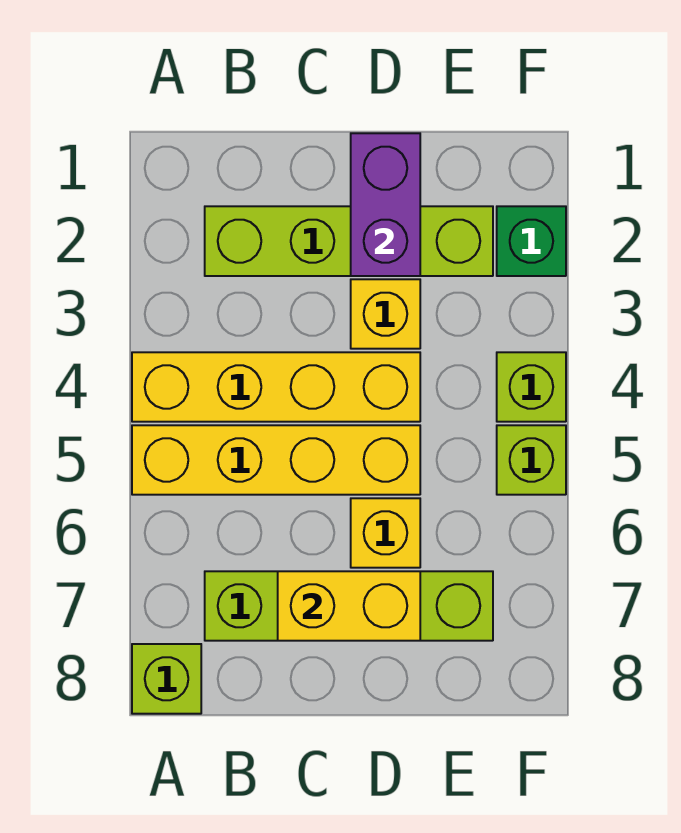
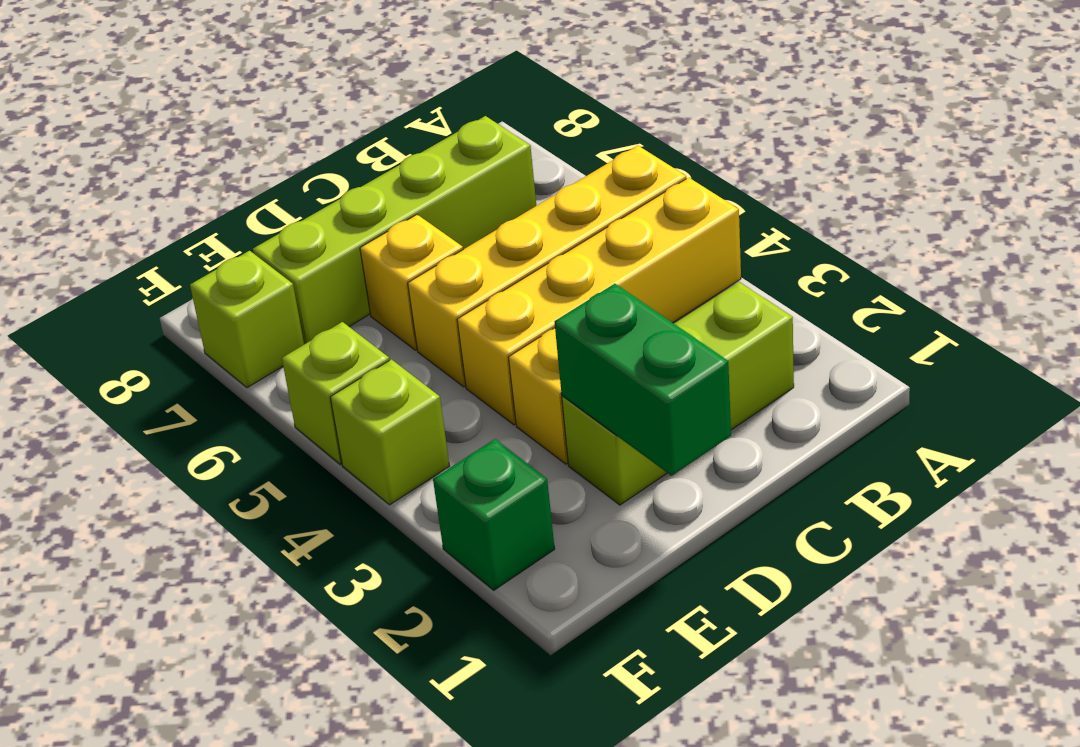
lime brick A8 level 1 -> lime brick F7 level 1
lime brick B2:E2 level 1 -> lime brick B2:D2 level 1
yellow brick C7:D7 level 2 -> none
purple brick D1:D2 level 2 -> green brick D1:D2 level 2

